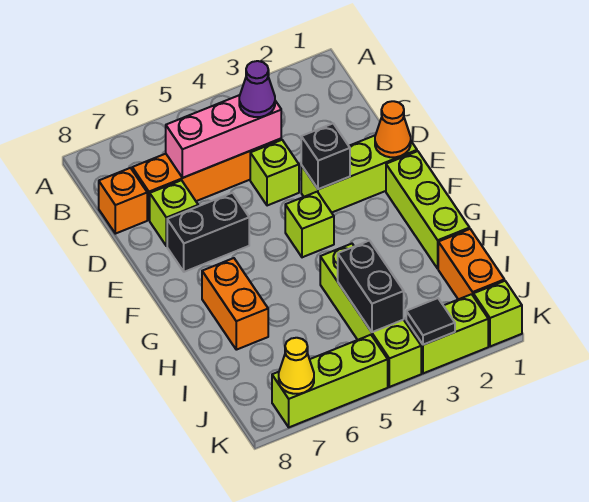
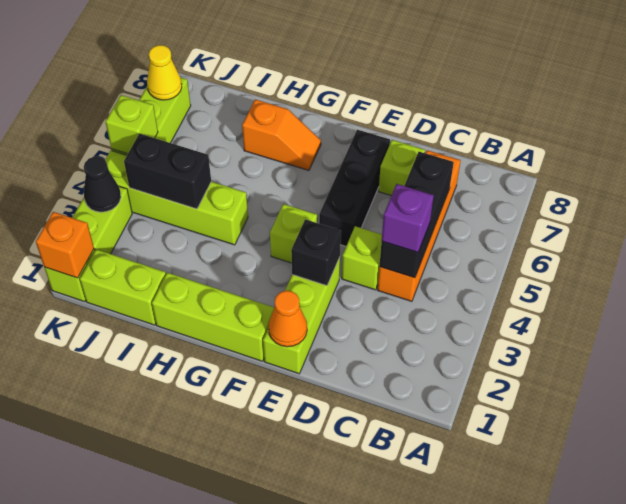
pink brick C4:C6 level 2 -> black brick C4:C6 level 2
purple cone C4 level 3 -> purple brick C4 level 3
orange brick C8 level 1 -> orange brick K1 level 2
black brick E6:E7 level 1 -> black brick E5:E7 level 1
orange brick G7:H7 level 1 -> orange slope G7:H7 level 1 top H
orange brick I1:J1 level 1 -> lime brick I1:J1 level 1
black tile K3 level 2 -> black cone K3 level 2
none -> lime brick K5 level 2

